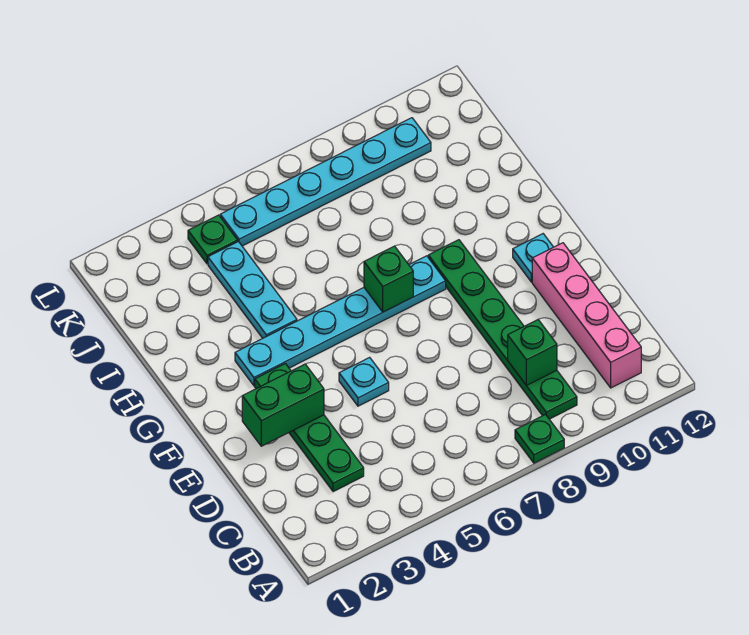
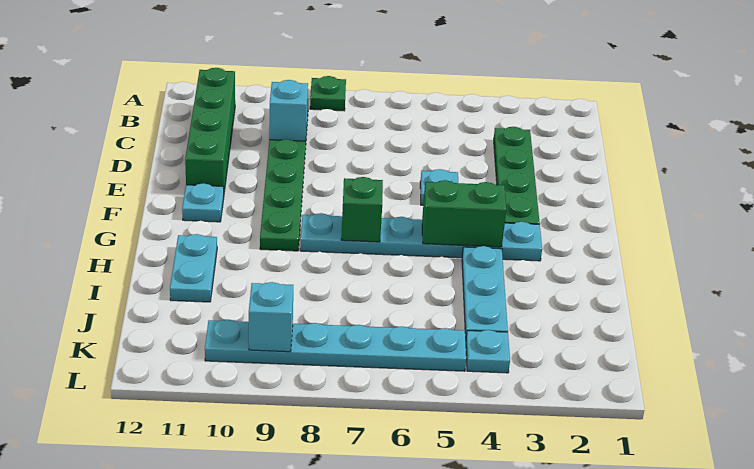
pink brick B11:E11 level 1 -> green brick B11:E11 level 1
green brick C9 level 2 -> cyan brick C9 level 2
green brick E2:E3 level 2 -> green brick G4:G5 level 2
none -> cyan plate H11:I11 level 1
green plate K4 level 1 -> cyan plate K4 level 1
none -> cyan brick K9 level 2

